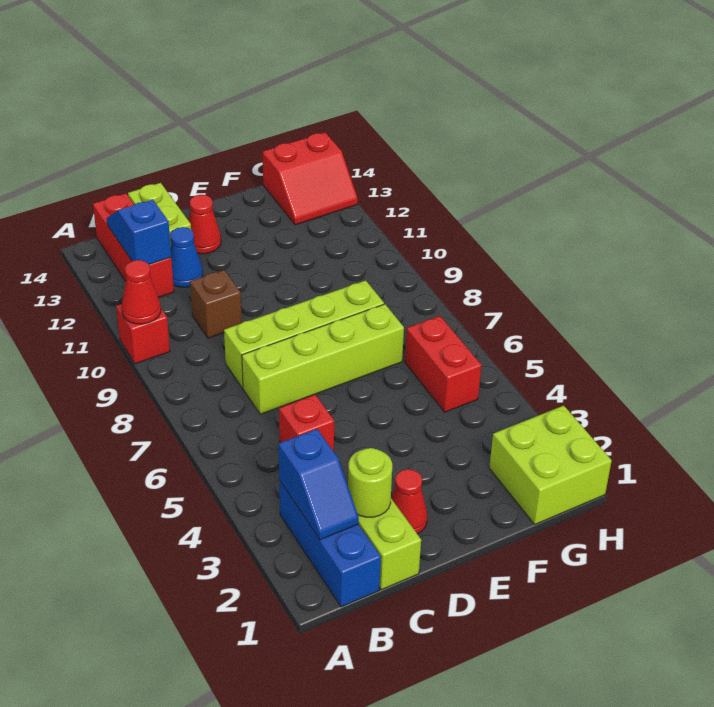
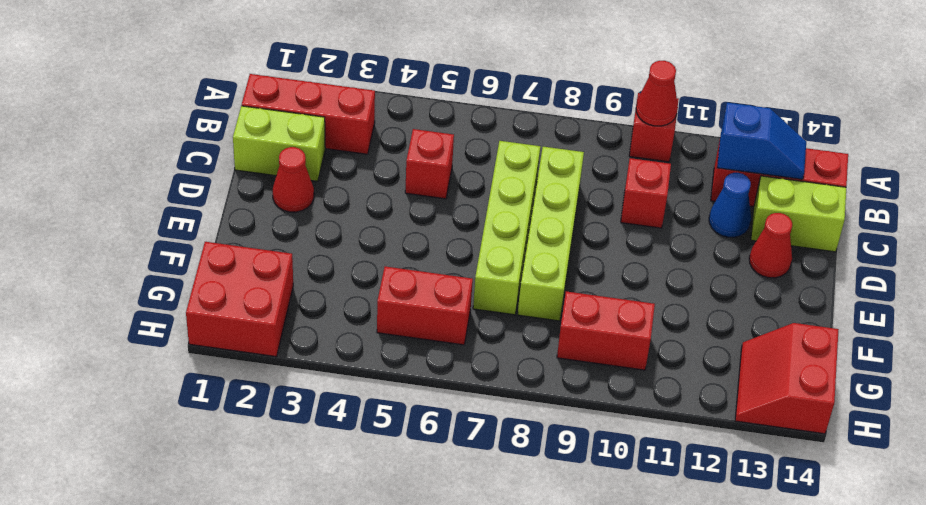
blue brick B1:B3 level 1 -> red brick B1:B3 level 1
blue slope B2:B3 level 2 top 3 -> none
lime round brick C2 level 2 -> none
brown brick C10 level 1 -> red brick C10 level 1
lime brick G1:H2 level 1 -> red brick G1:H2 level 1
none -> red brick G9:G10 level 1

